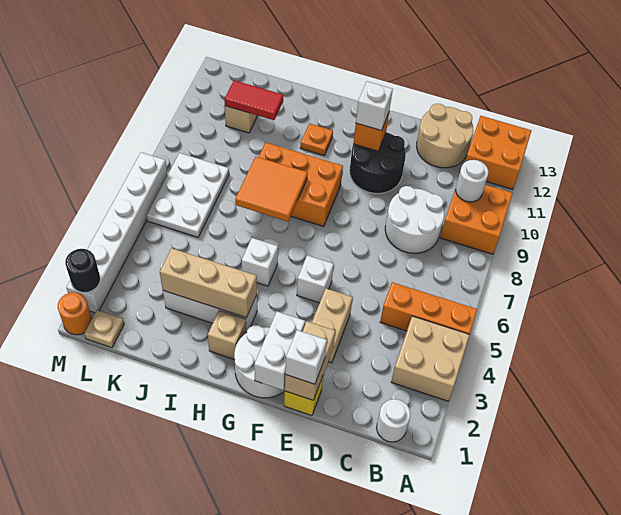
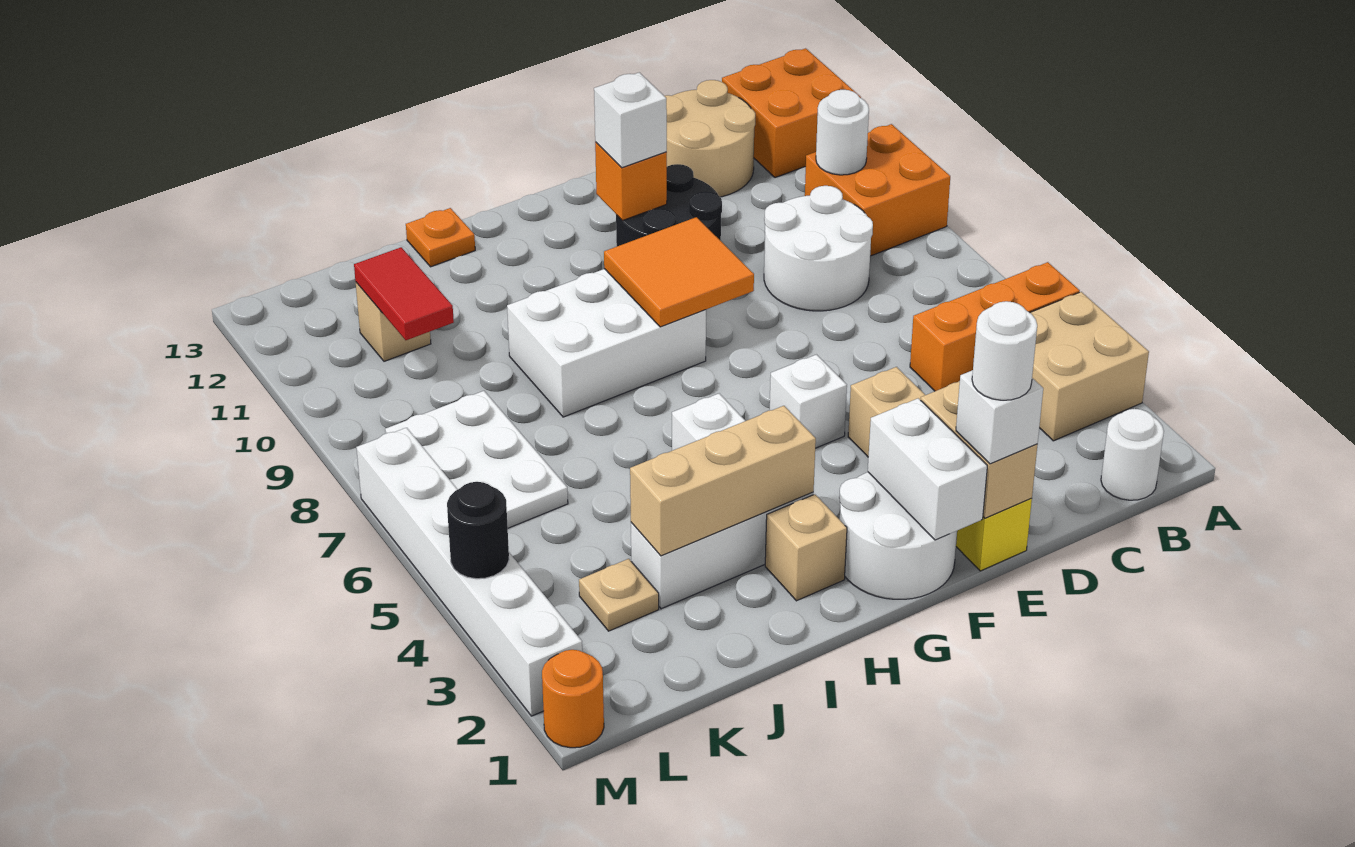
none -> white round brick E1 level 4
orange brick G8:I9 level 1 -> white brick G8:I9 level 1
orange tile H7:I8 level 2 -> orange tile F8:G9 level 2
orange plate H11 level 1 -> orange plate I13 level 1
red tile J11:K11 level 2 -> red tile K10:K11 level 2
tan plate L1 level 1 -> tan plate K3 level 1
black round brick M2 level 2 -> black round brick M4 level 2

